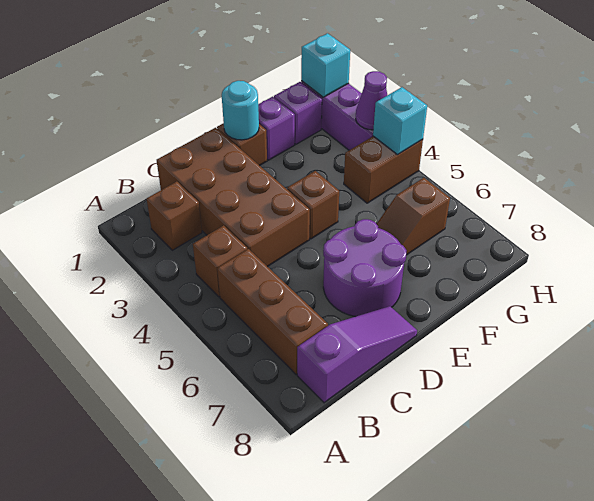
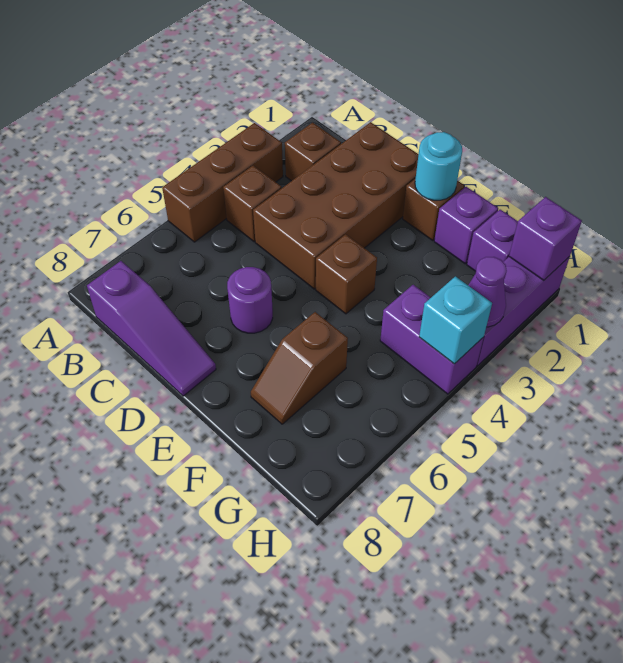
brown brick B5:B7 level 1 -> brown brick A3:A5 level 1
purple round brick D6:E7 level 1 -> purple round brick D6 level 1
brown slope F6:G6 level 1 top G -> brown slope F6:F7 level 1 top 6
brown brick G4:H4 level 1 -> purple brick G4:H4 level 1
cyan brick H1 level 2 -> purple brick H1 level 2

